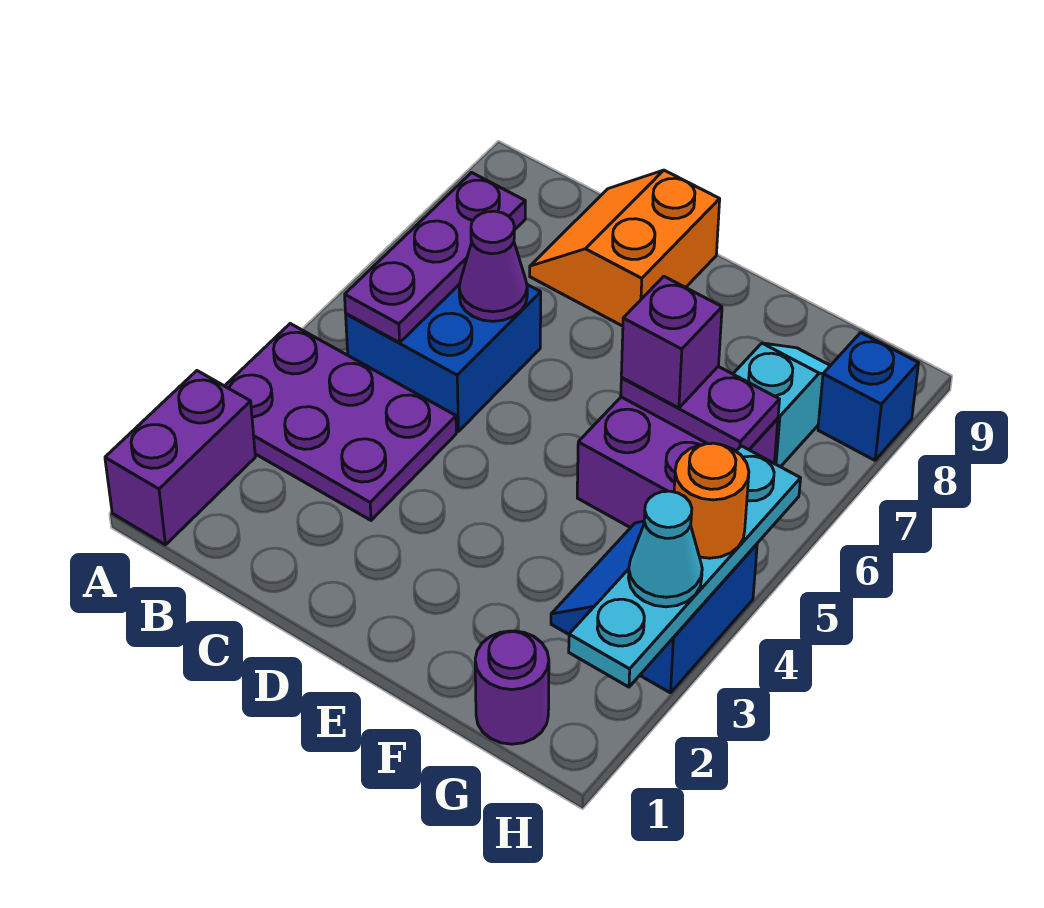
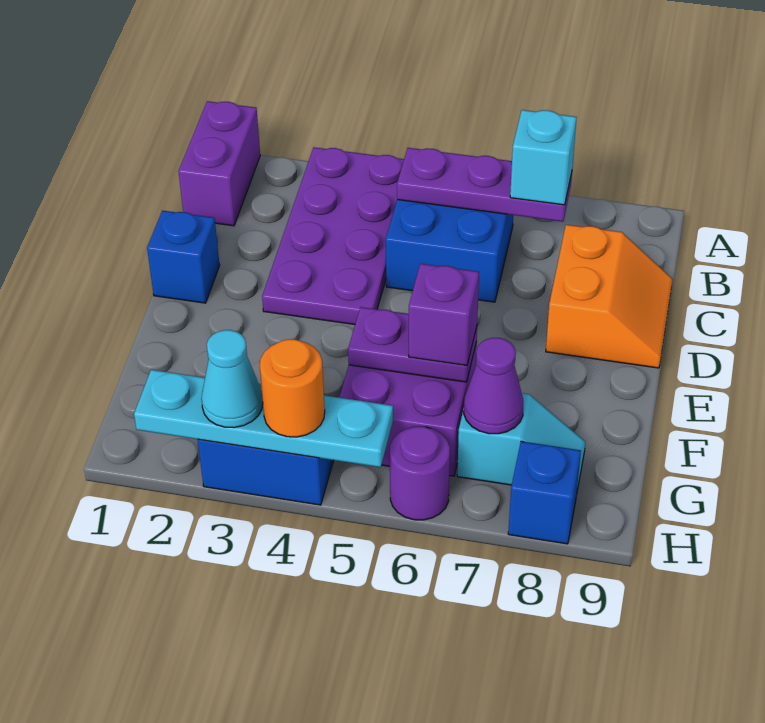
purple brick A1:A2 level 1 -> purple brick A1:B1 level 1
purple plate A3:C4 level 1 -> purple plate A3:D4 level 1
none -> cyan brick B7 level 3
purple cone C6 level 2 -> purple cone G7 level 2
orange slope C8:D9 level 1 top D -> orange slope C8:D9 level 1 top 8
none -> blue brick D1 level 1
purple plate F6:G6 level 2 -> purple plate F5:F6 level 2
purple round brick G1 level 1 -> purple round brick H6 level 1

